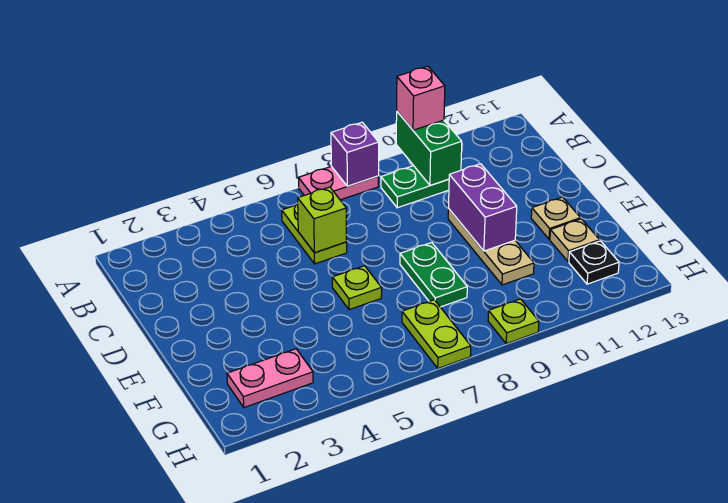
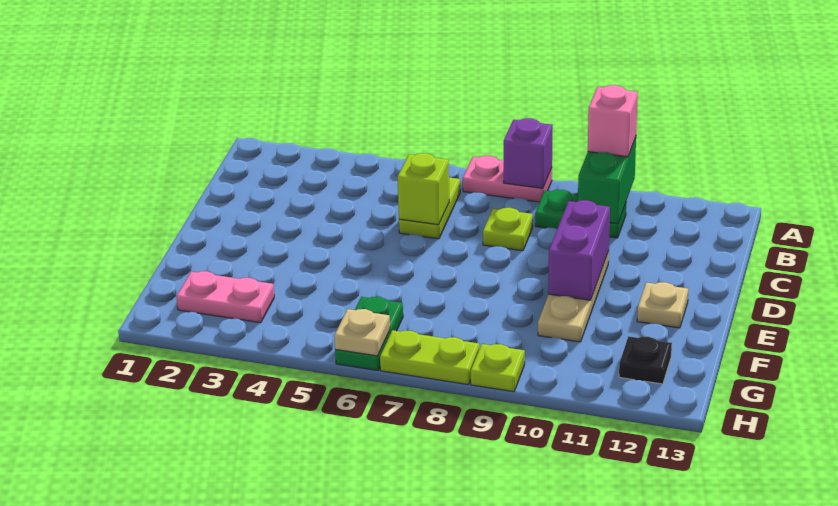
lime plate E6 level 1 -> lime plate C8 level 1
green plate E8:F8 level 1 -> green plate G6:H6 level 1
tan plate F12 level 1 -> tan plate H6 level 2
lime plate G7:H7 level 1 -> lime plate H7:H8 level 1

